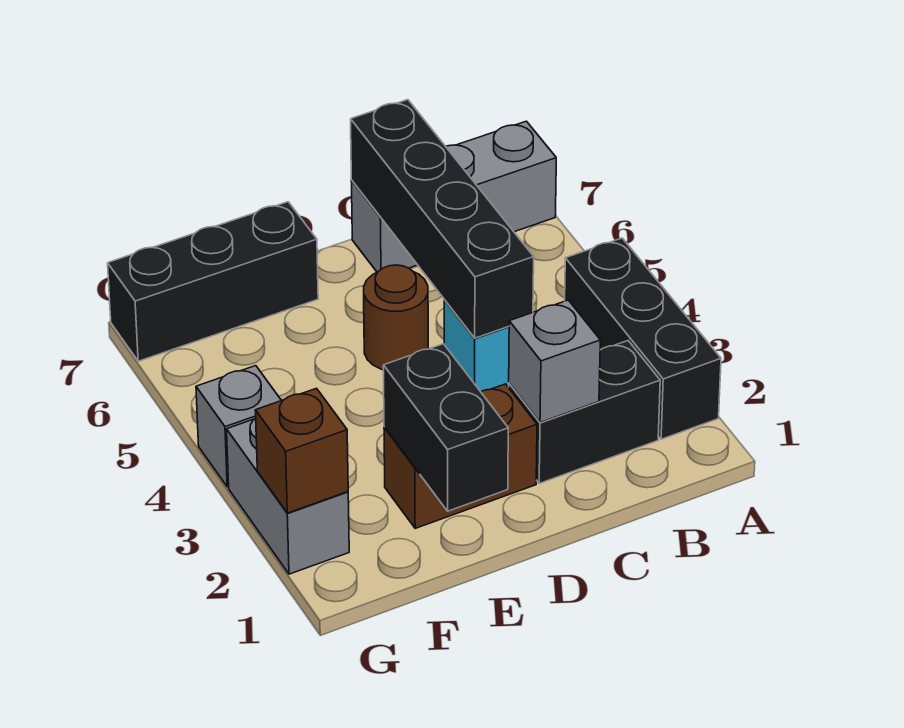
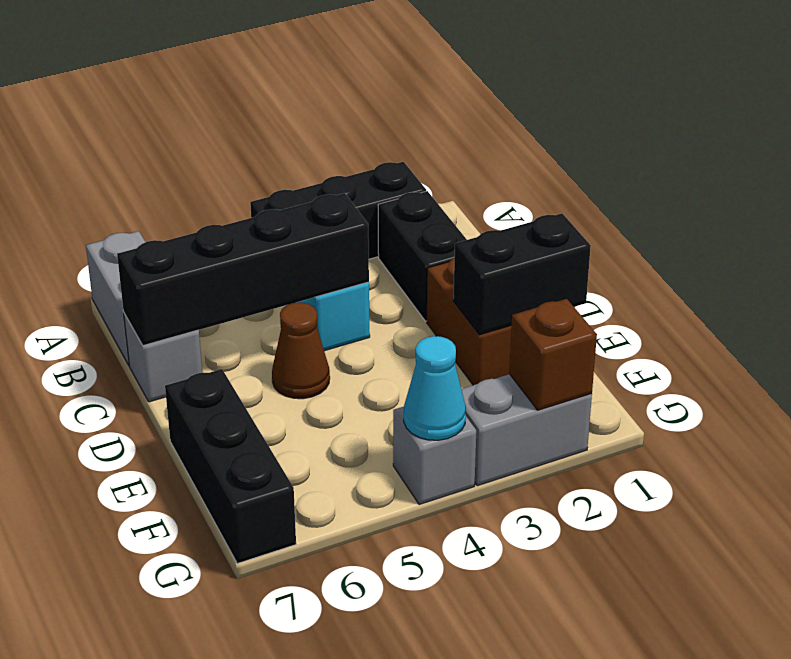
grey brick C2 level 2 -> none
brown round brick D5 level 1 -> brown cone D5 level 1
none -> cyan cone G4 level 2

